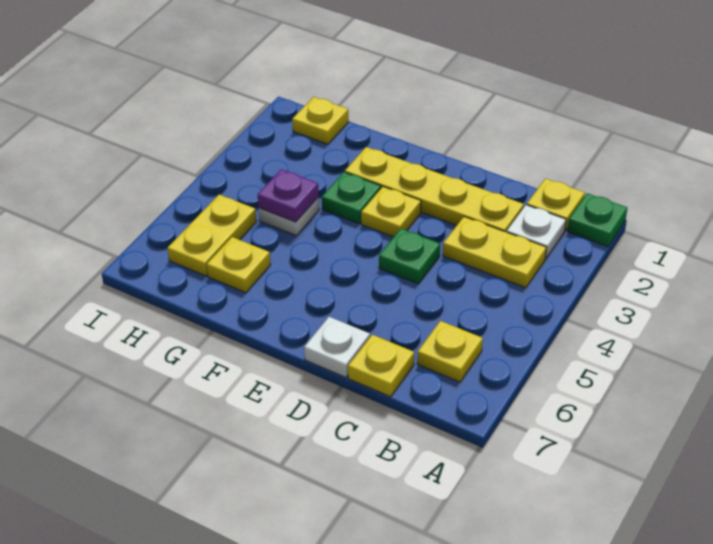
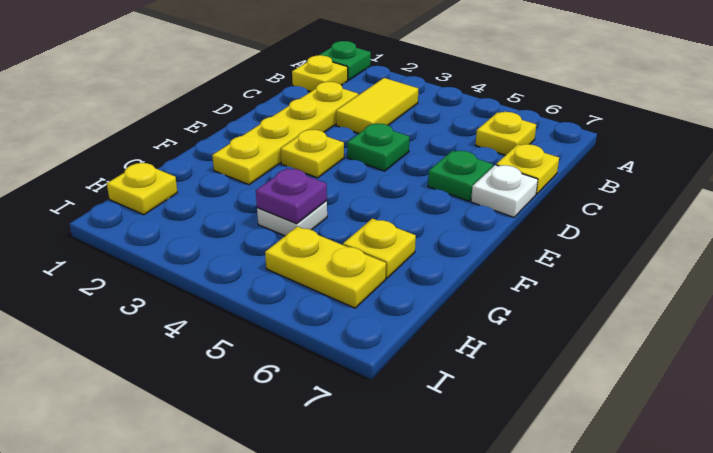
white plate B2 level 1 -> none
yellow plate B3:C3 level 1 -> yellow tile B3:C3 level 1
green plate F3 level 1 -> green plate D6 level 1

